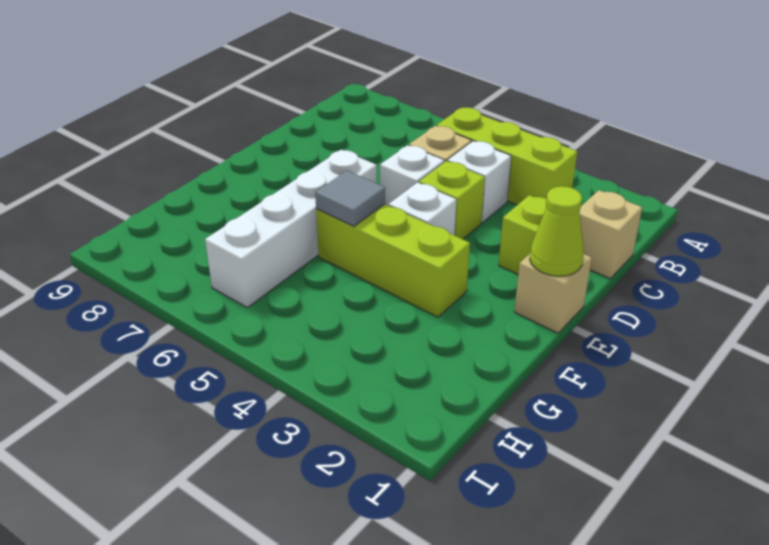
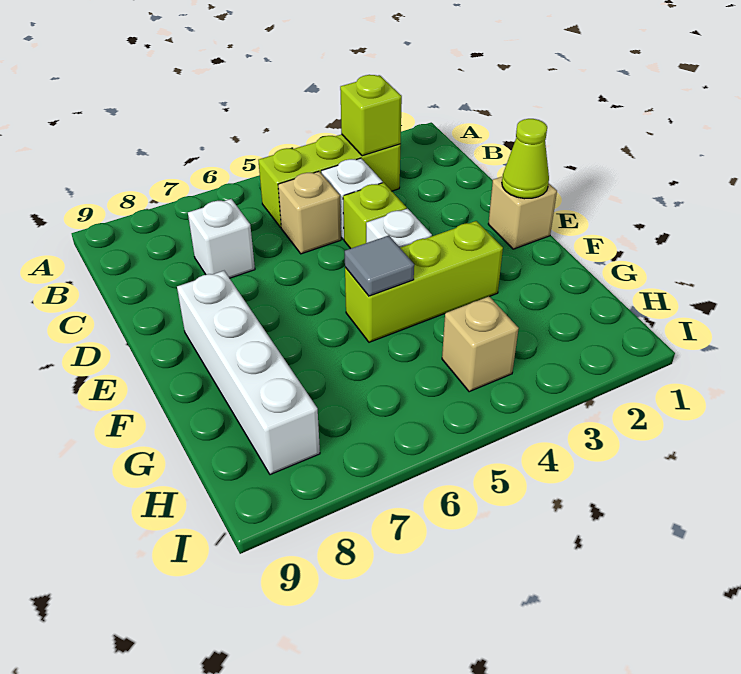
tan brick C1 level 1 -> tan brick H4 level 1
lime brick D2 level 1 -> lime brick B3 level 2
white brick D5 level 1 -> white brick C7 level 1
white brick E6:H6 level 1 -> white brick E8:H8 level 1

